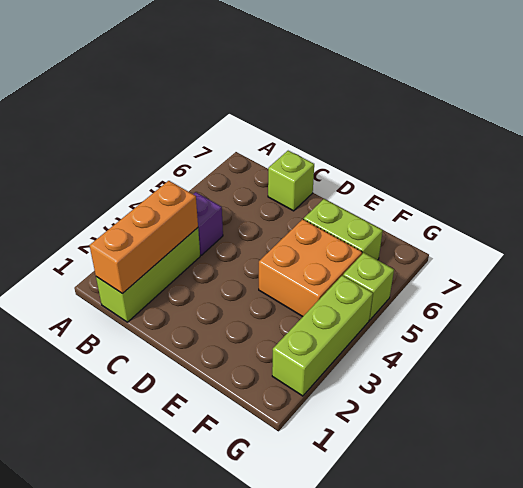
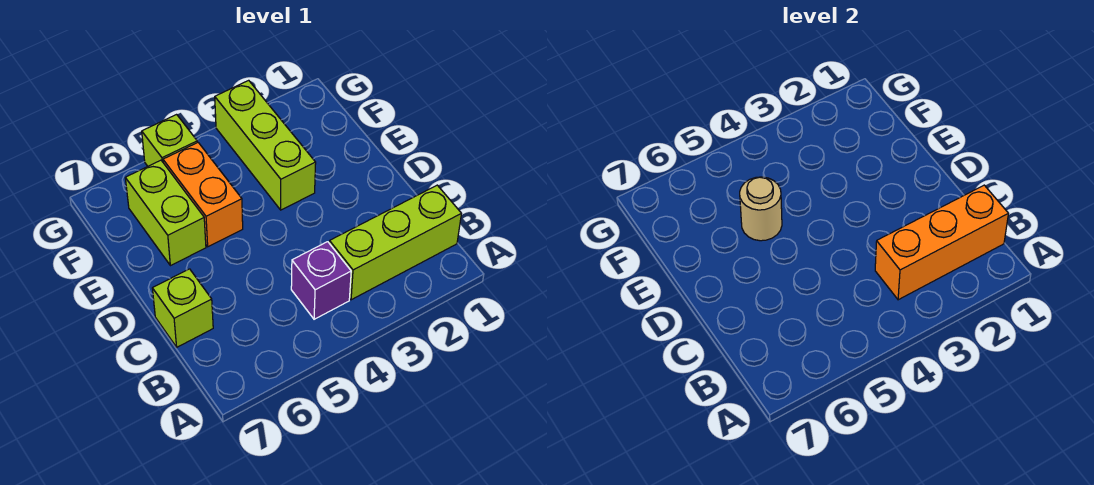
orange brick E4:F5 level 1 -> orange brick E5:F5 level 1
none -> tan round brick E5 level 2
lime brick G2:G4 level 1 -> lime brick E3:G3 level 1

